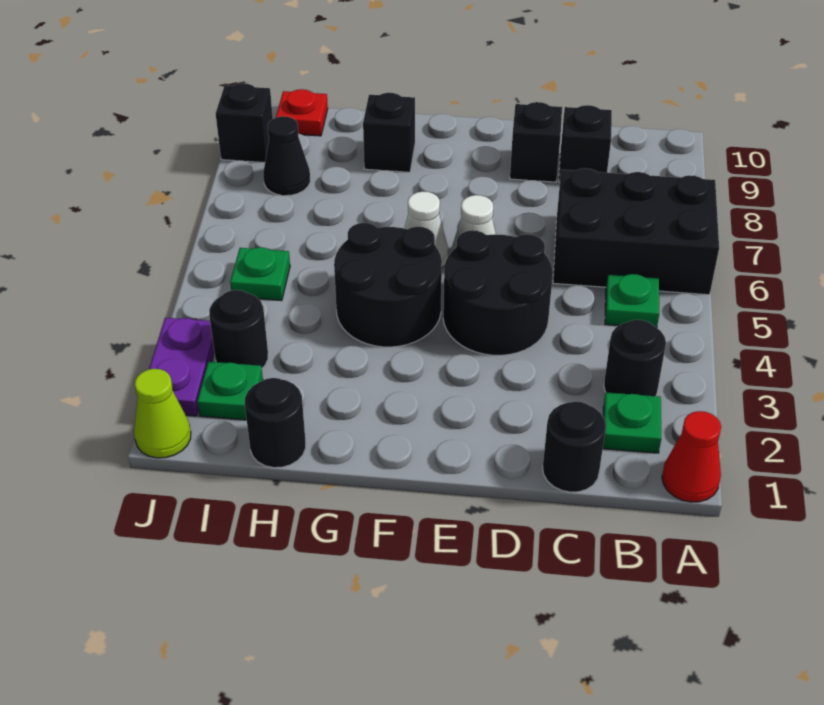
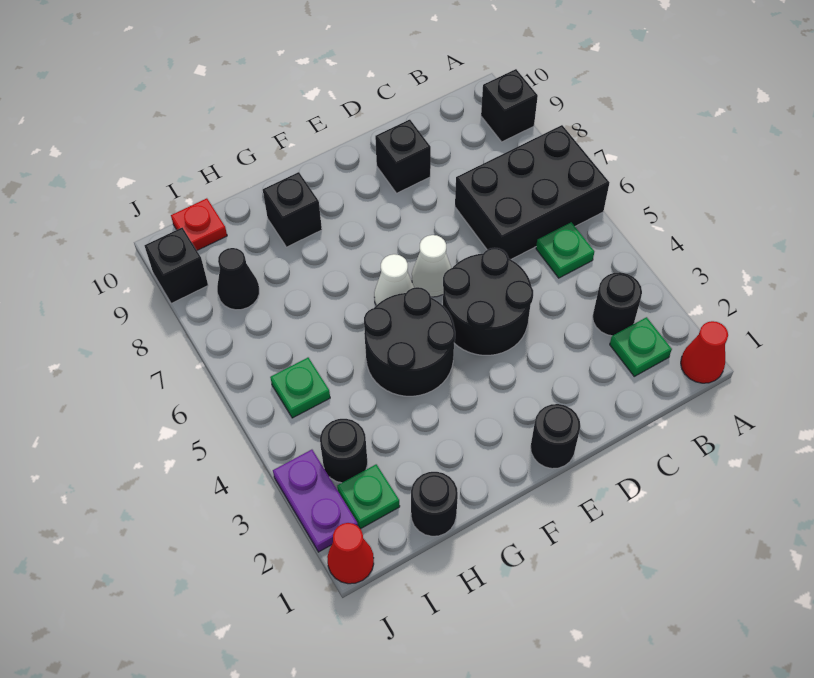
black round brick C1 level 1 -> black round brick E1 level 1
black brick C9 level 1 -> black brick A9 level 1
lime cone J1 level 1 -> red cone J1 level 1

